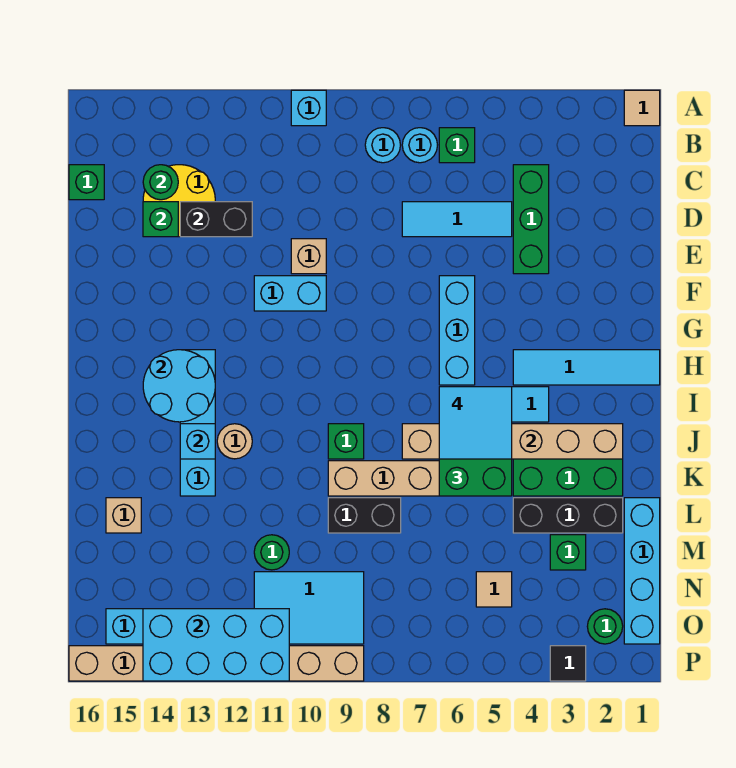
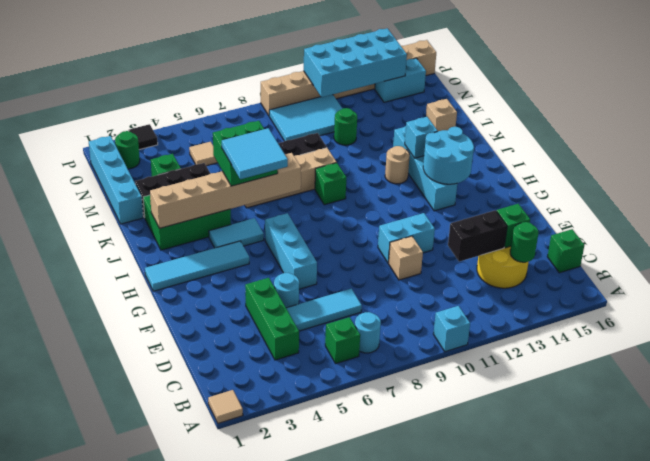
cyan round brick B8 level 1 -> cyan round brick E5 level 1

